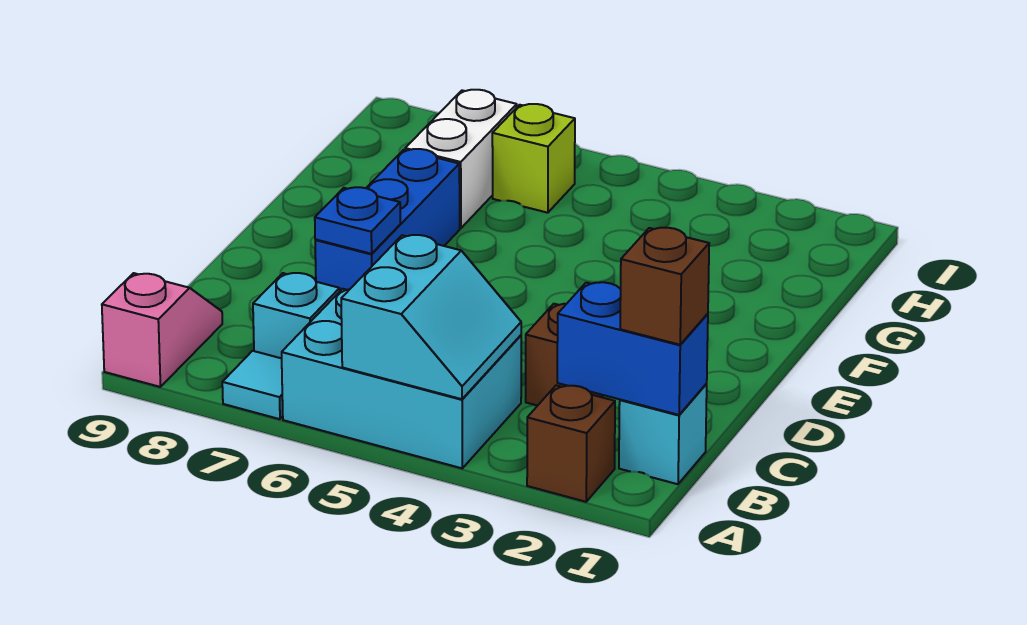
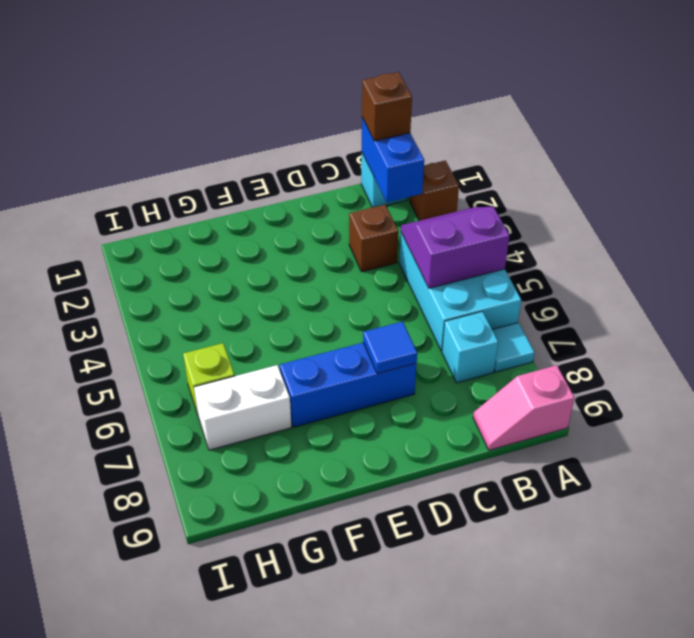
cyan slope A4:B5 level 2 top 5 -> purple slope A4:B5 level 2 top 5
blue plate D7 level 2 -> blue tile D7 level 2

